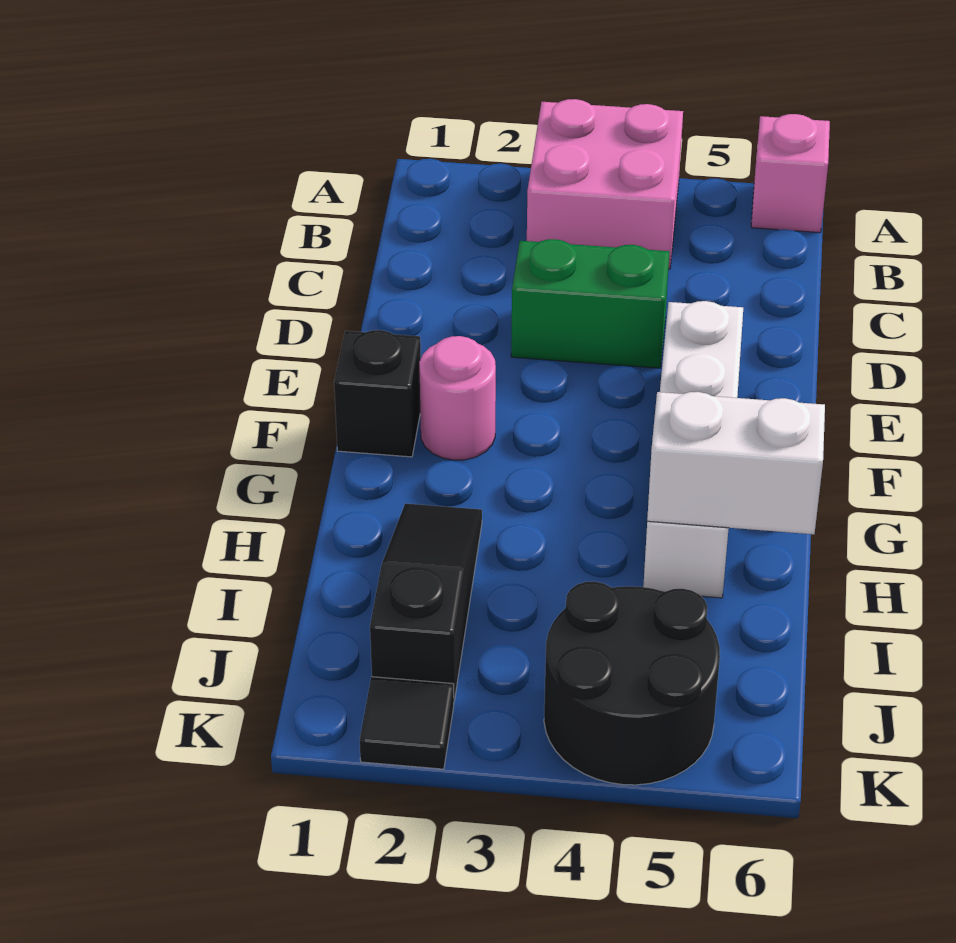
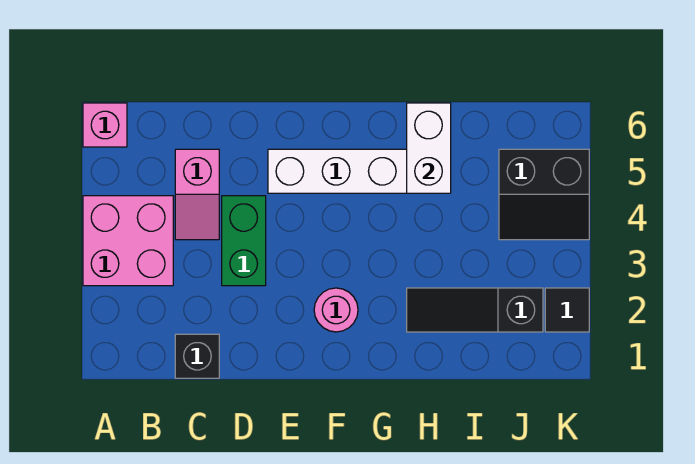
none -> pink slope C4:C5 level 1 top 5
black brick F1 level 1 -> black brick C1 level 1
black round brick J4:K5 level 1 -> black slope J4:K5 level 1 top 5

